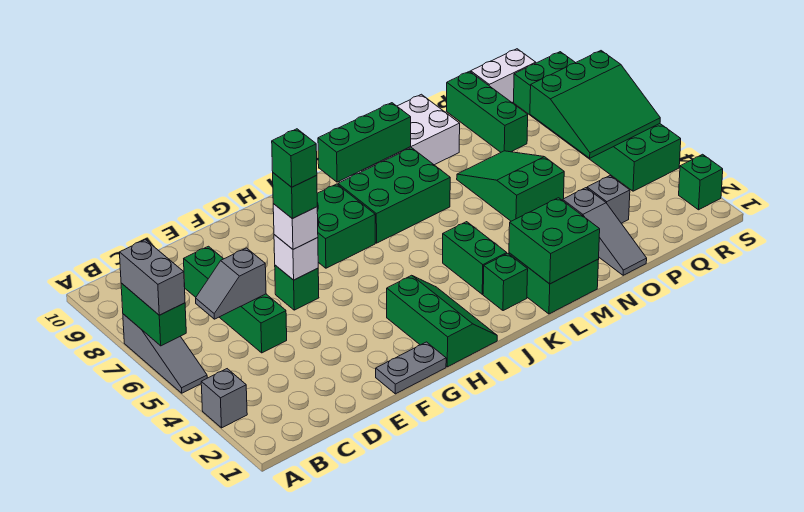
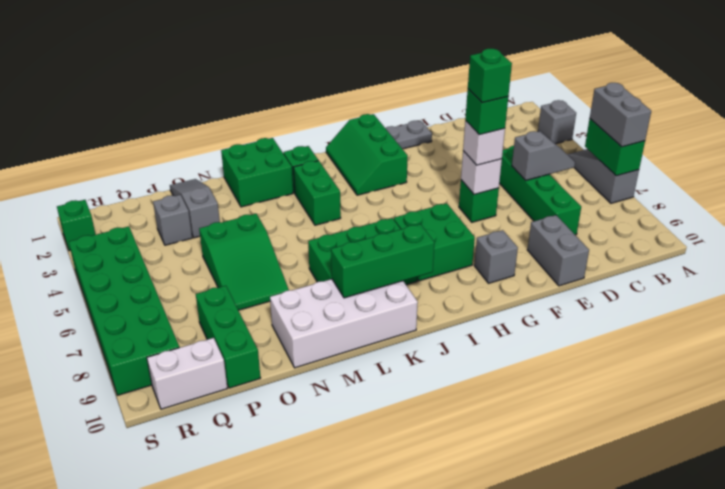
none -> grey brick E9:E10 level 1
none -> grey brick G9 level 1
green brick L1:M2 level 2 -> none
green slope Q5:S7 level 2 top 7 -> none

